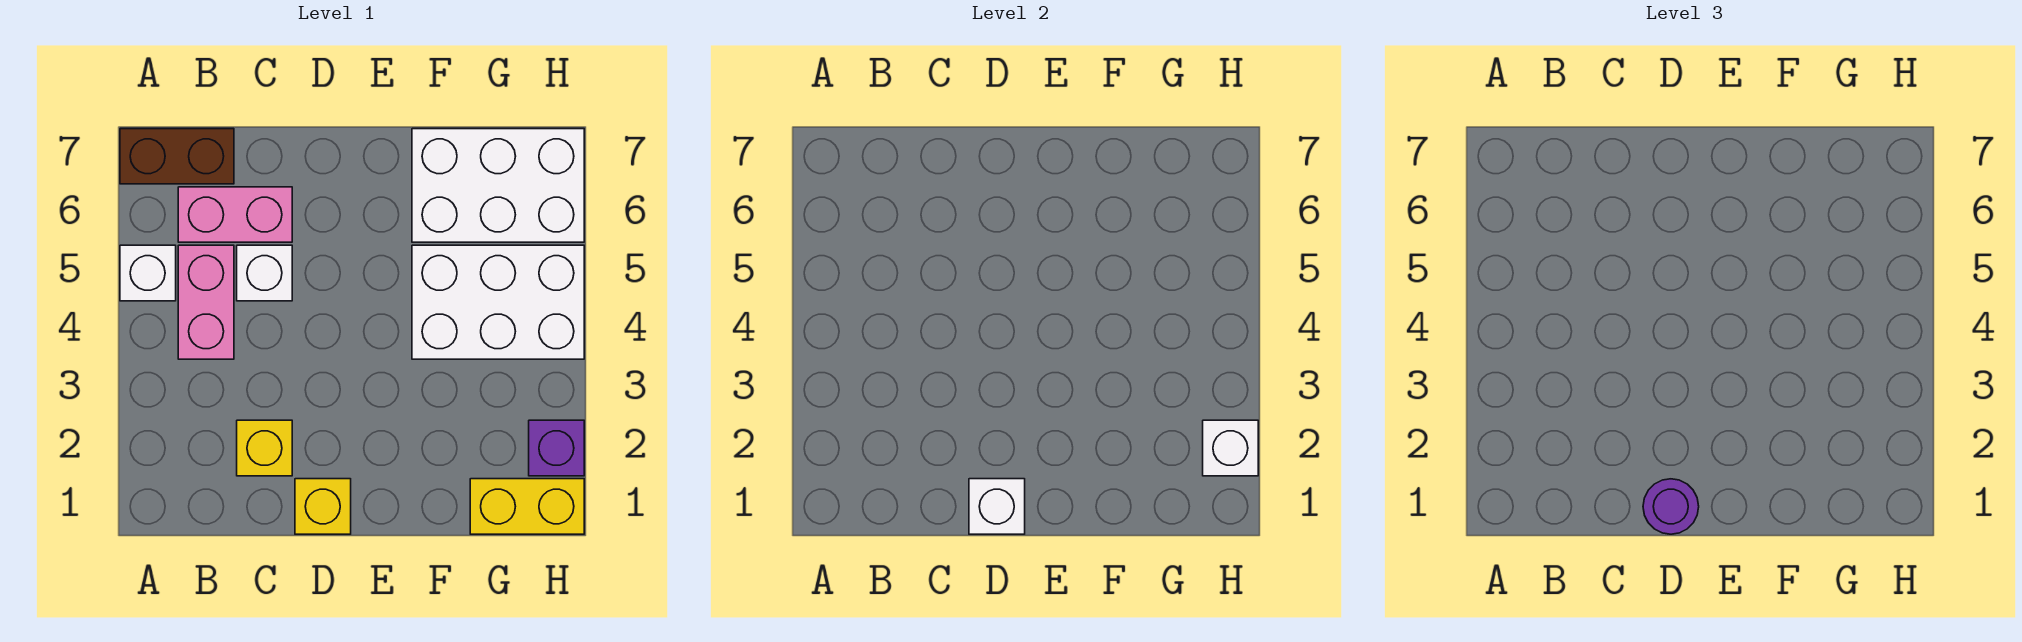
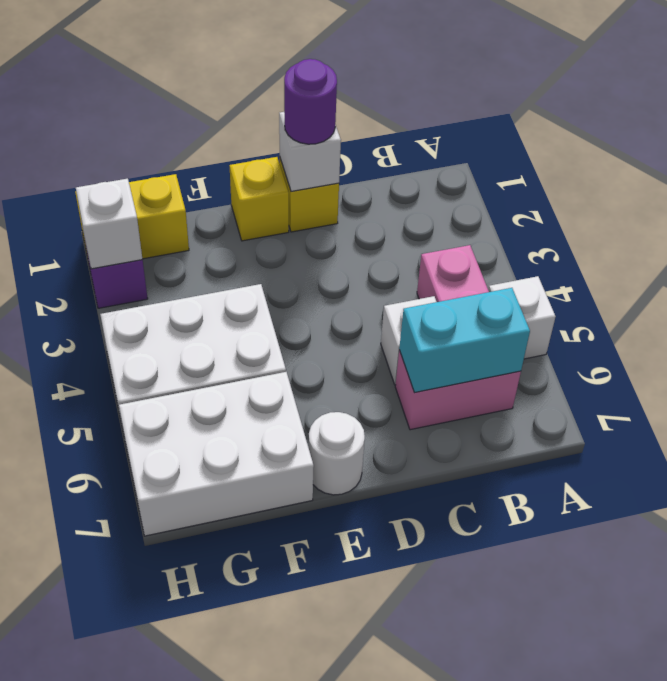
brown brick A7:B7 level 1 -> none
none -> cyan brick B6:C6 level 2
yellow brick C2 level 1 -> yellow brick E1 level 1
none -> white round brick E7 level 1

